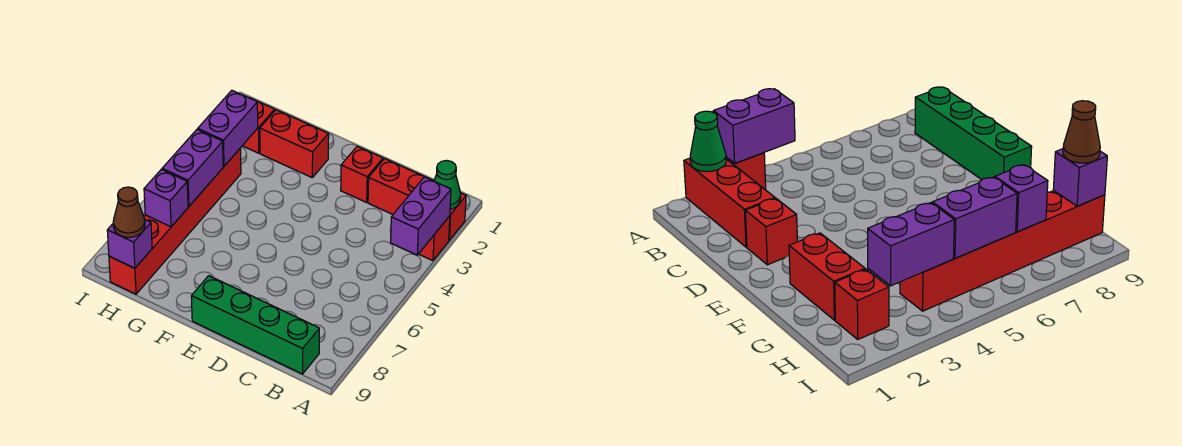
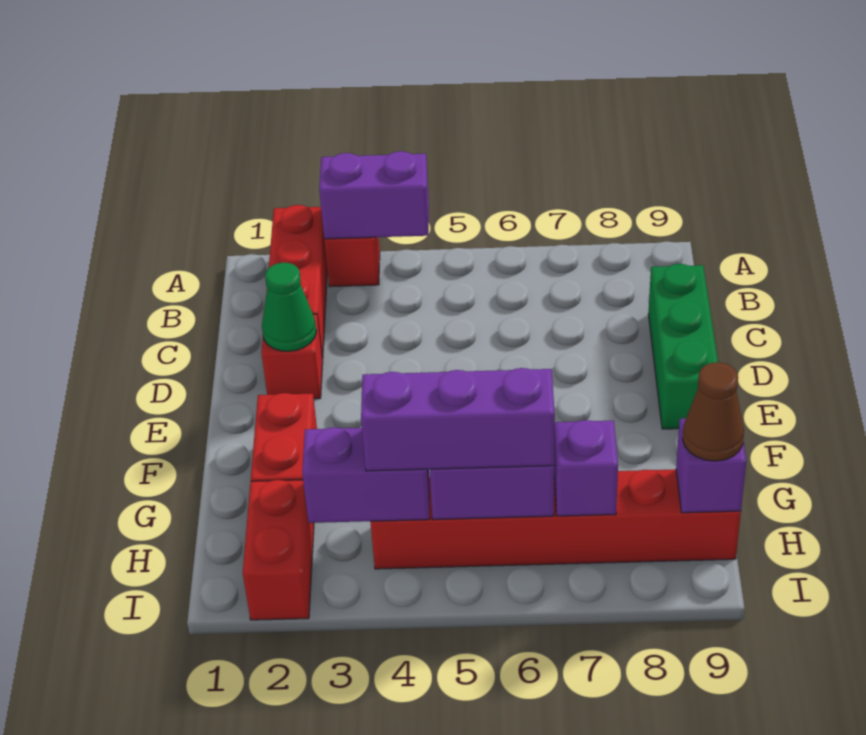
green cone A2 level 2 -> green cone D2 level 2
green brick B9:E9 level 1 -> green brick C9:E9 level 1
red brick H2 level 1 -> red brick H2:I2 level 1
none -> purple brick H4:H6 level 3

